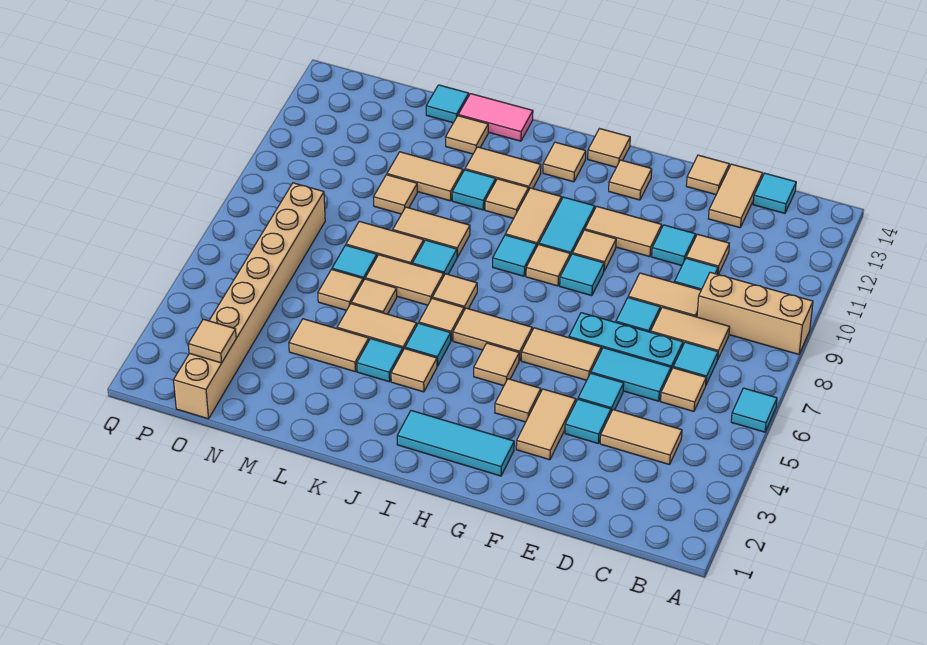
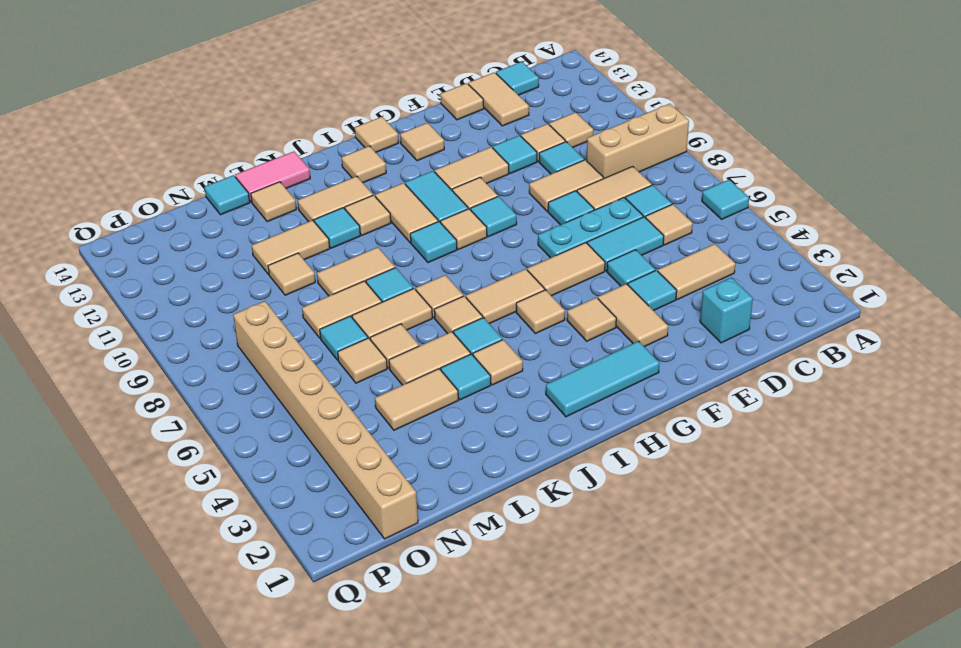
none -> cyan brick D2 level 1
tan tile O2 level 2 -> tan tile C11 level 1

